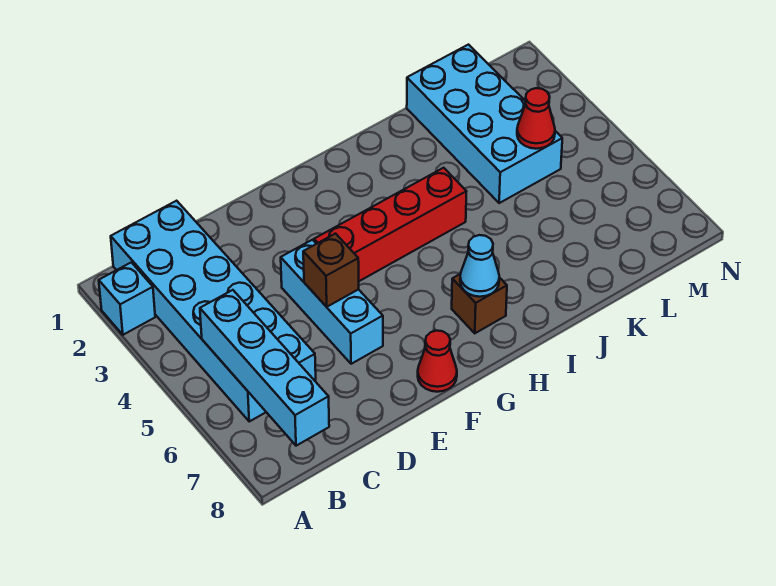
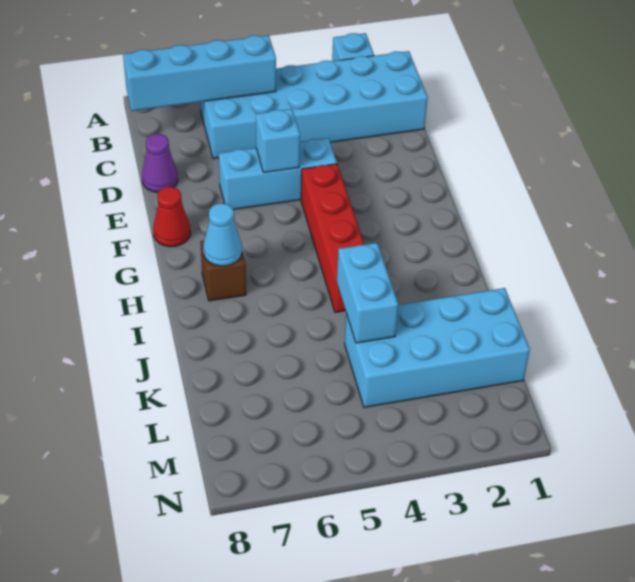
none -> purple cone D8 level 1
brown brick E5 level 2 -> cyan brick E5 level 2
none -> cyan brick J4:K4 level 2
red cone L4 level 2 -> none

